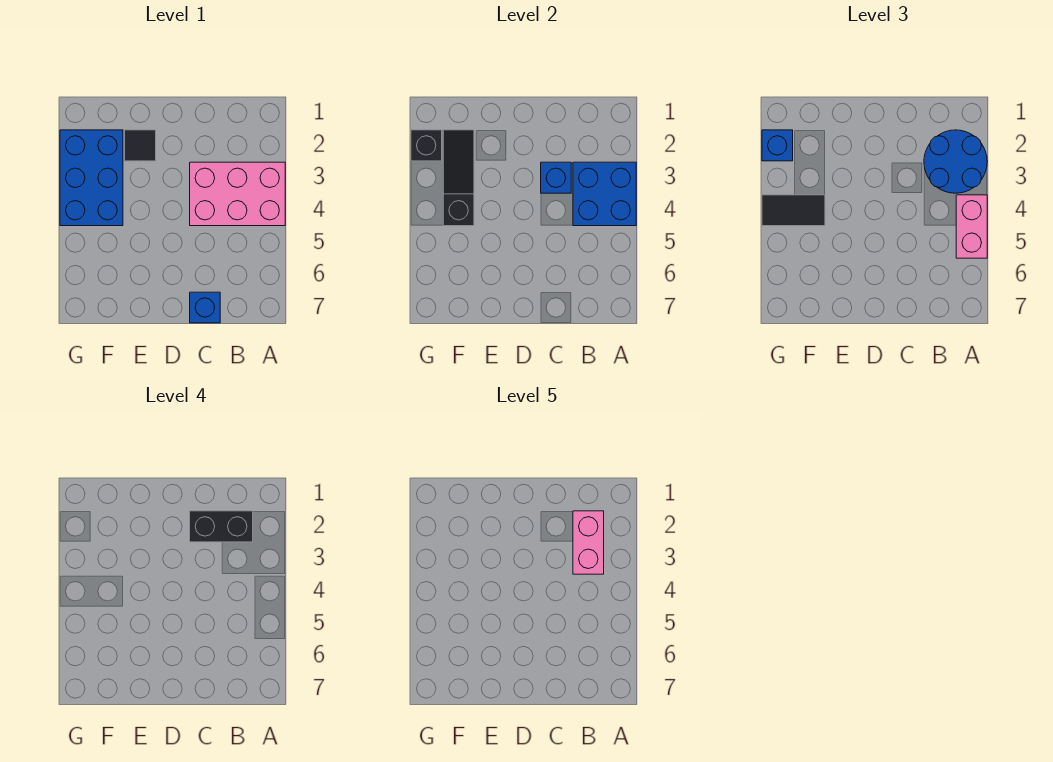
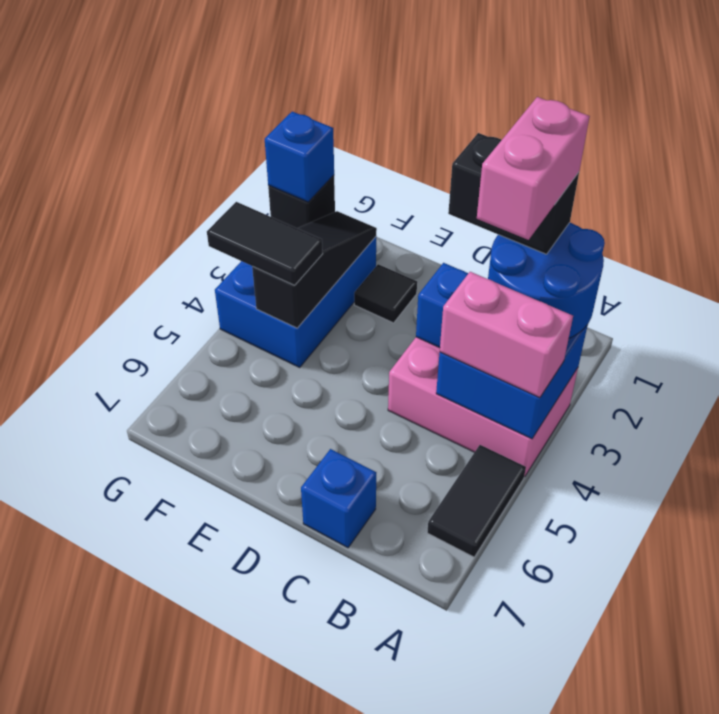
pink brick A4:A5 level 3 -> pink brick A4:B4 level 3
none -> black tile A5:A6 level 1

